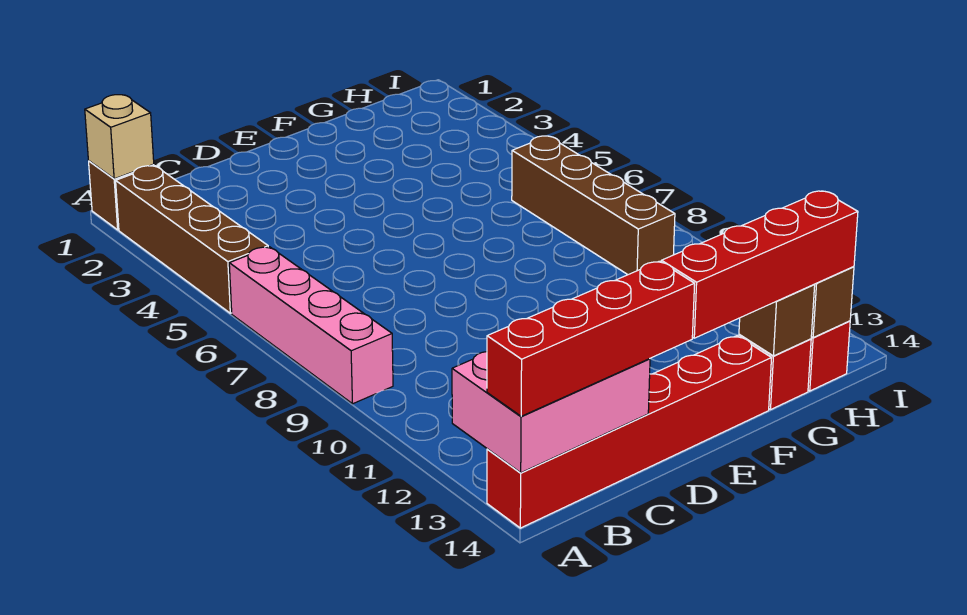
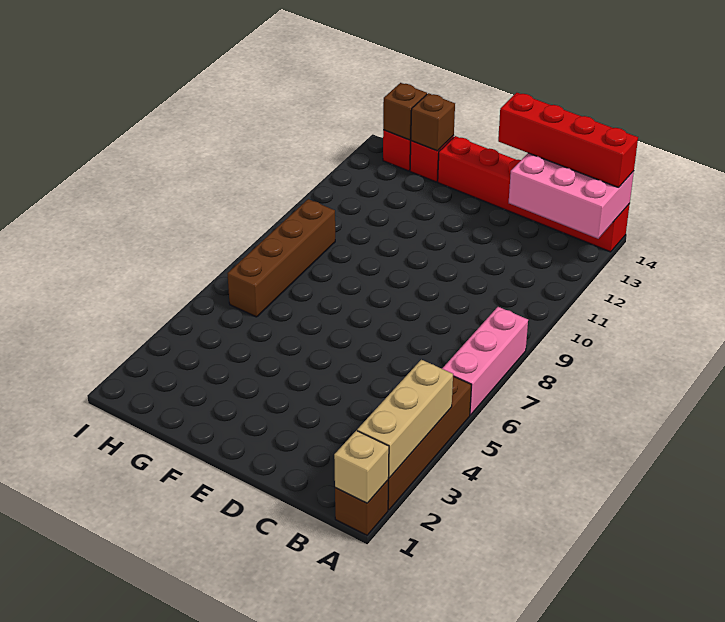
none -> tan brick A2:A4 level 2
pink brick A6:A9 level 1 -> pink brick A6:A8 level 1
red brick E14:H14 level 3 -> none

